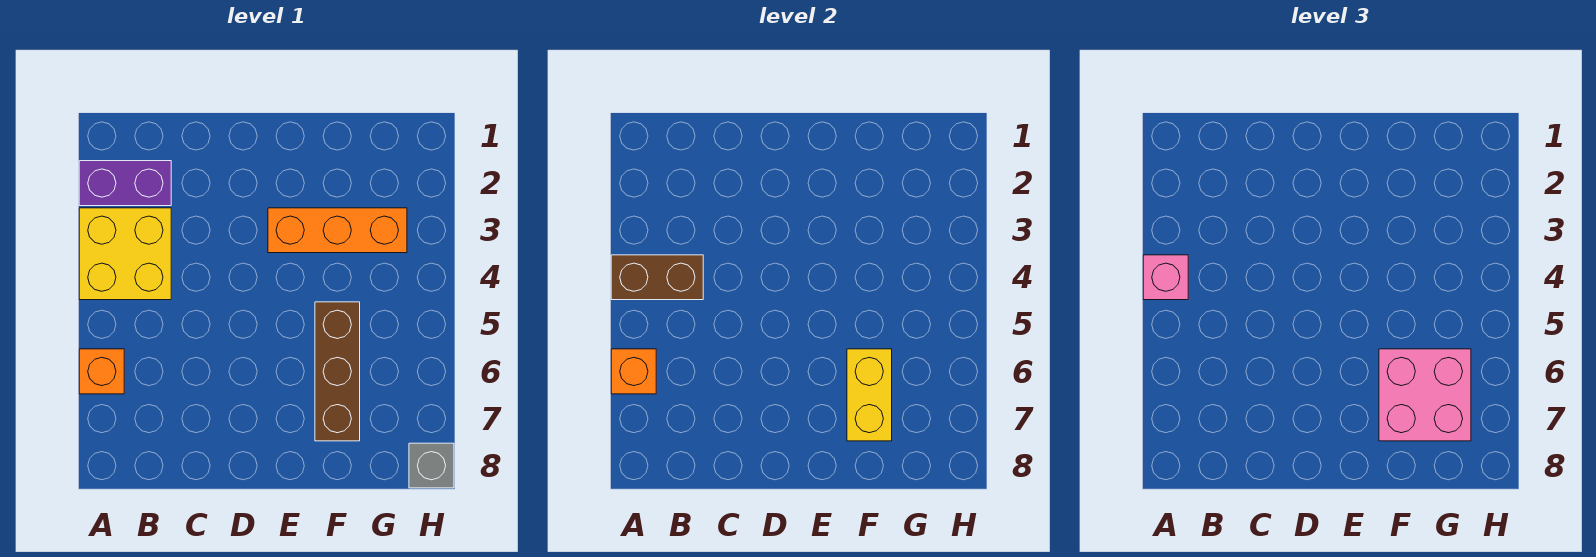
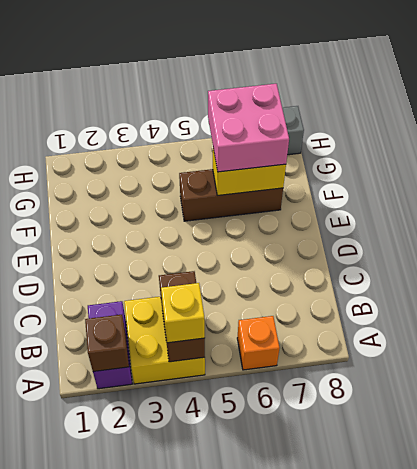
none -> brown brick A2 level 2
pink brick A4 level 3 -> yellow brick A4 level 3
orange brick A6 level 2 -> none
orange brick E3:G3 level 1 -> none

